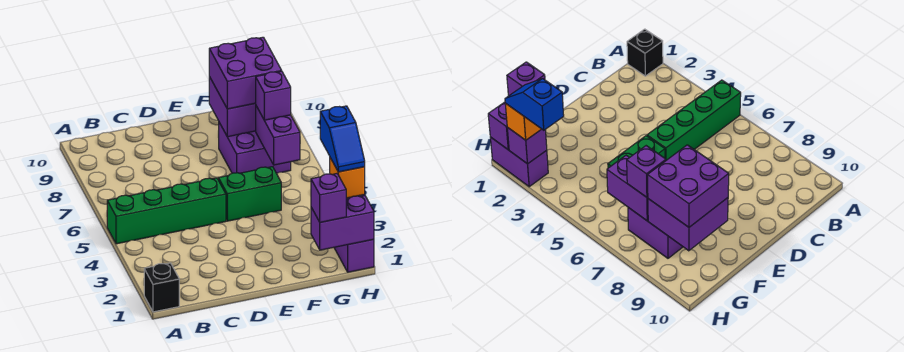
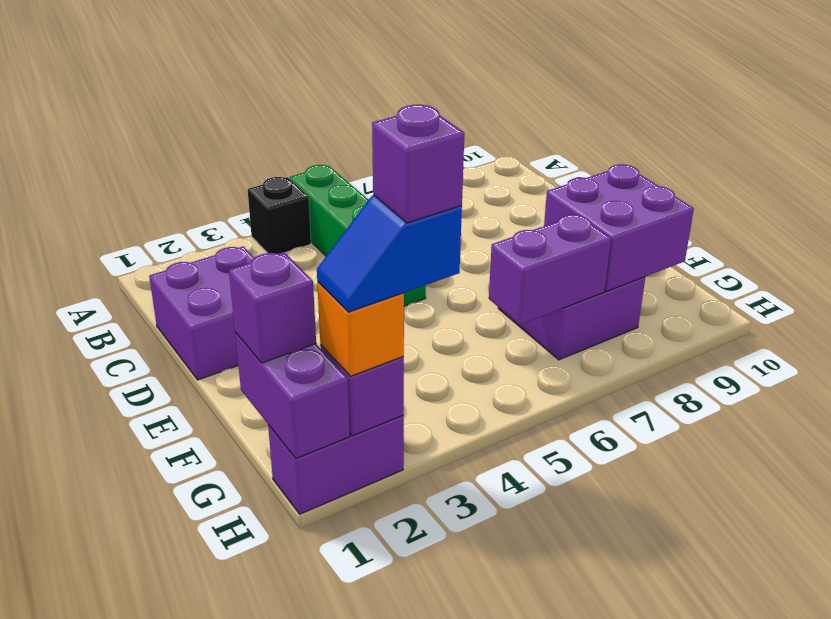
black brick A1 level 1 -> black brick A4 level 1
green brick E5:F5 level 1 -> none
purple brick F8:G9 level 3 -> purple brick C1:D2 level 1
purple brick G7 level 3 -> purple brick H3 level 5

